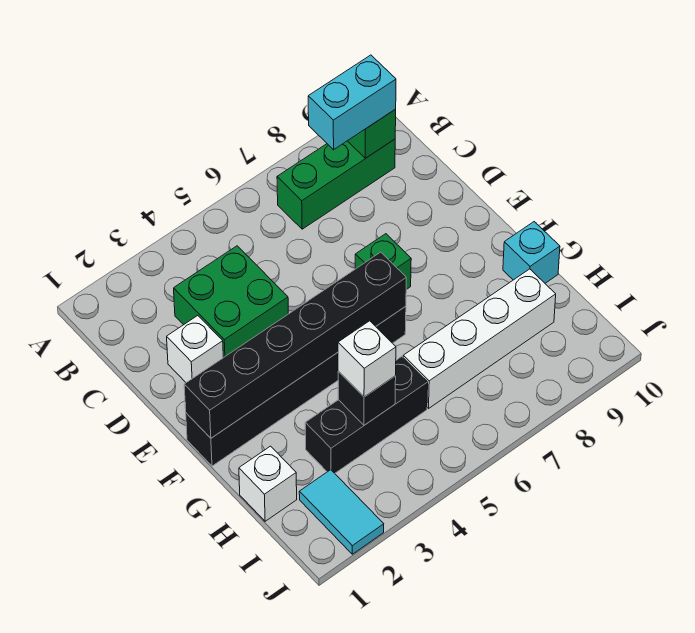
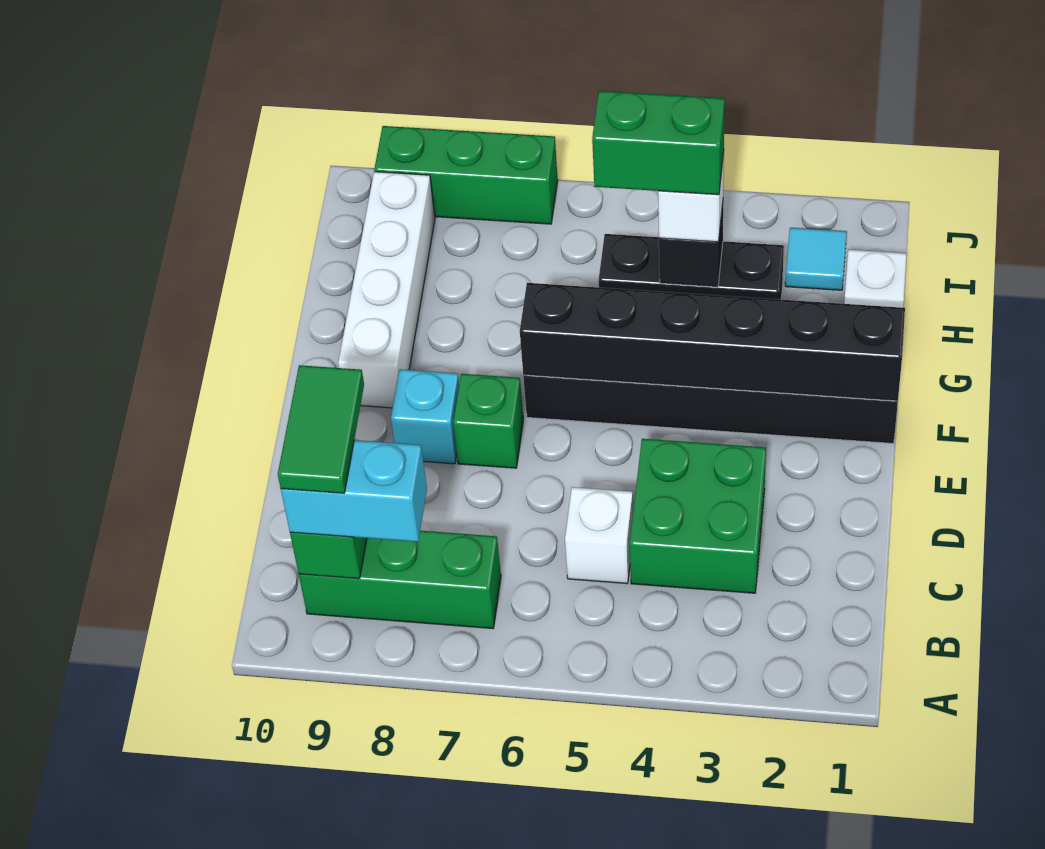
none -> green tile B9:C9 level 4
white brick D2 level 1 -> white brick C5 level 1
cyan brick G10 level 1 -> cyan brick E8 level 1
none -> green brick H4:H5 level 4
white brick H6:H9 level 1 -> white brick F9:I9 level 1
cyan tile I2:J2 level 1 -> cyan tile I2 level 1
none -> green brick J7:J9 level 1

